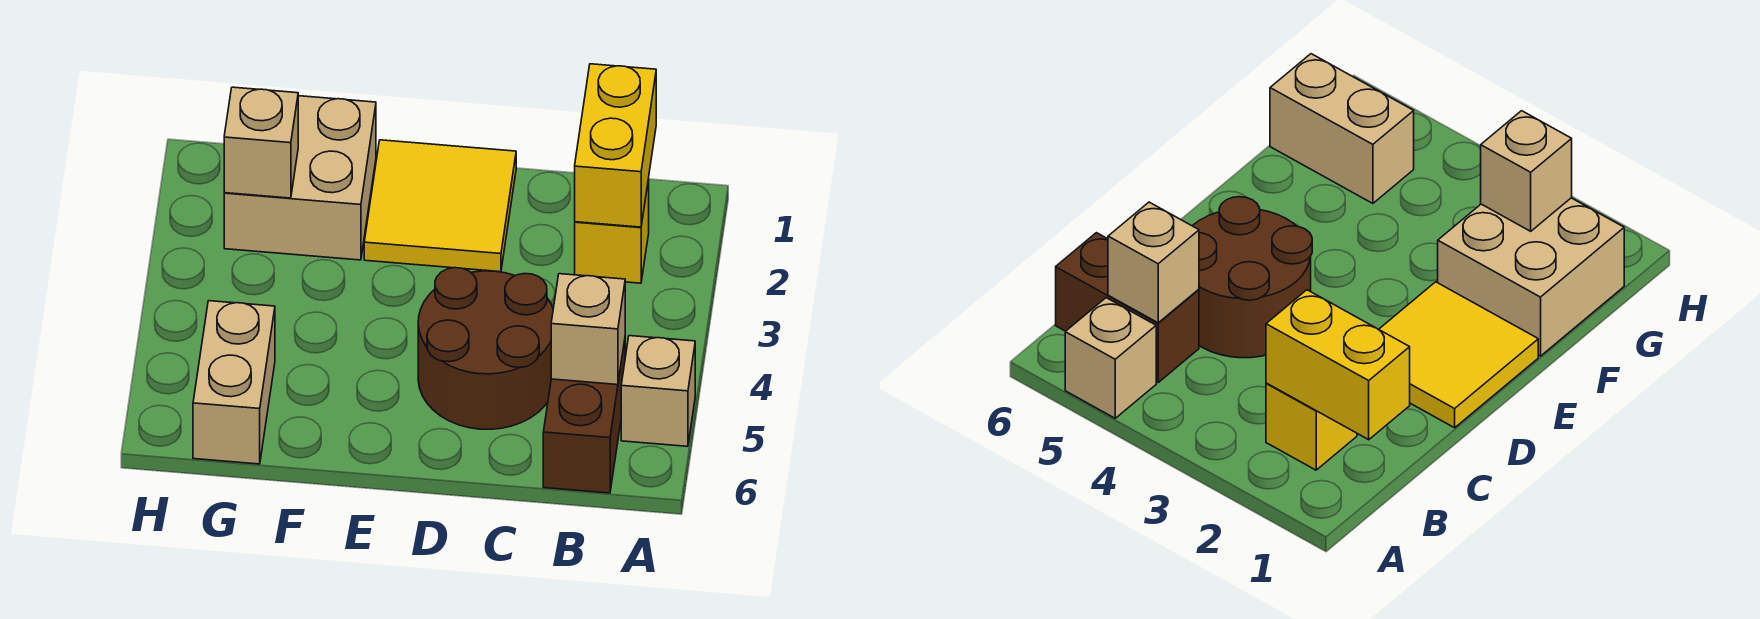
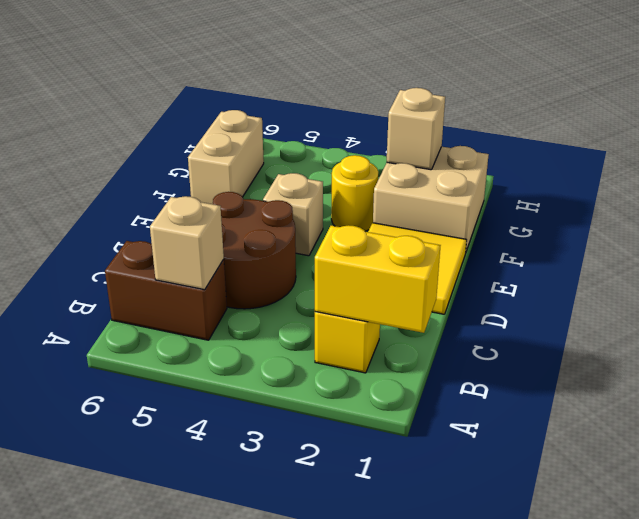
tan brick A5 level 1 -> tan brick E4 level 1
none -> yellow round brick F3 level 1
tan brick G5:G6 level 1 -> tan brick F6:G6 level 1

